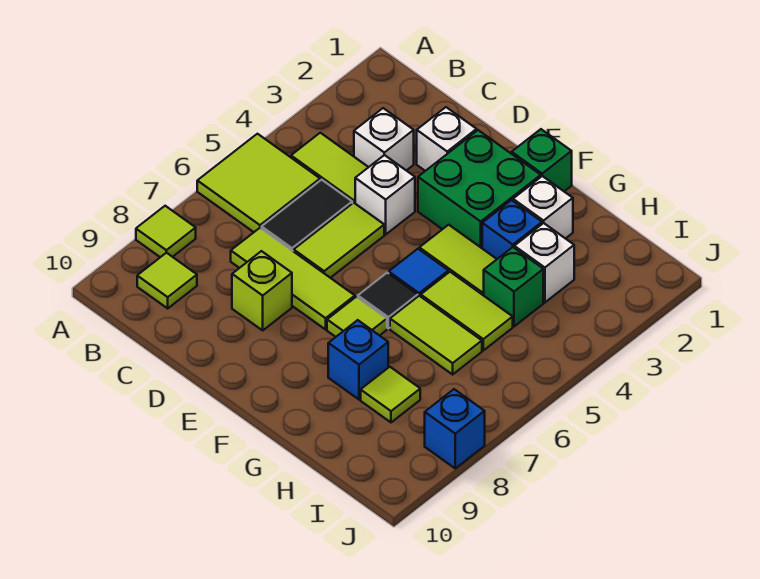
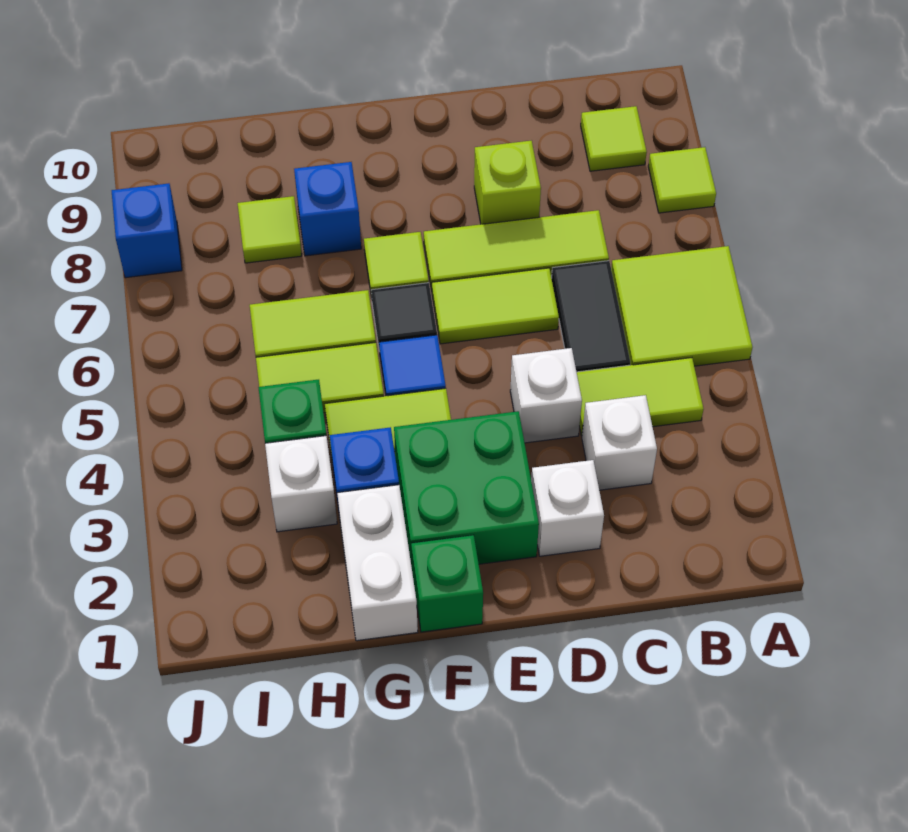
lime tile D5:D6 level 1 -> lime tile D6:E6 level 1
white brick G2 level 1 -> white brick G1:G2 level 1

